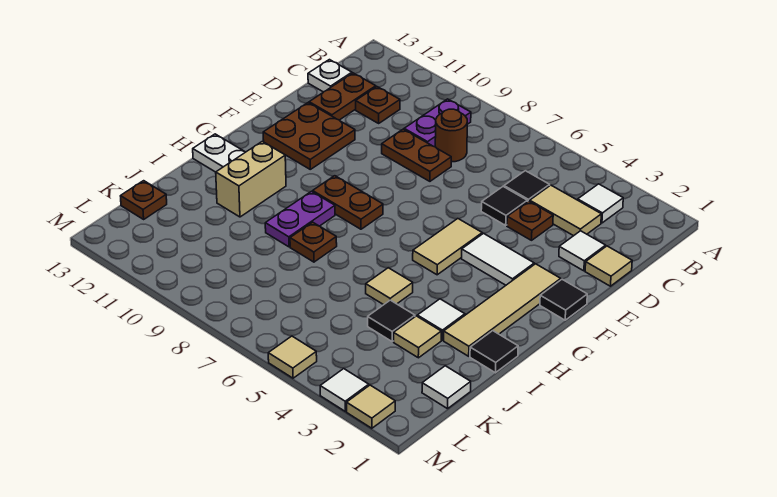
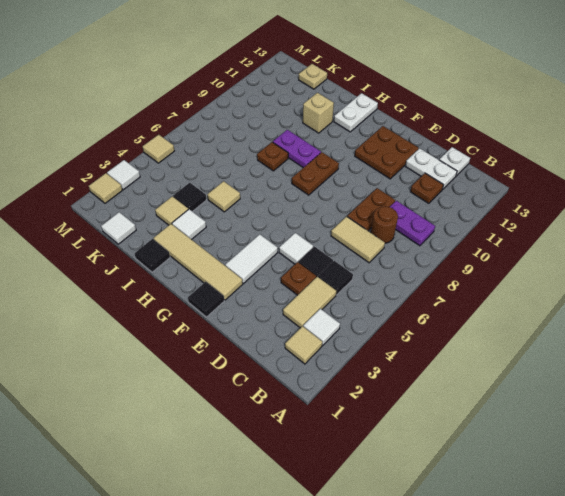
brown plate C12:D12 level 1 -> white plate C12:D12 level 1
tan tile D1 level 1 -> tan tile B2 level 1
white tile D2 level 1 -> white tile E5 level 1
tan tile F5:G5 level 1 -> tan tile C7:D7 level 1
tan brick H11:I11 level 1 -> tan brick I11 level 1
brown plate K13 level 1 -> tan plate K13 level 1

